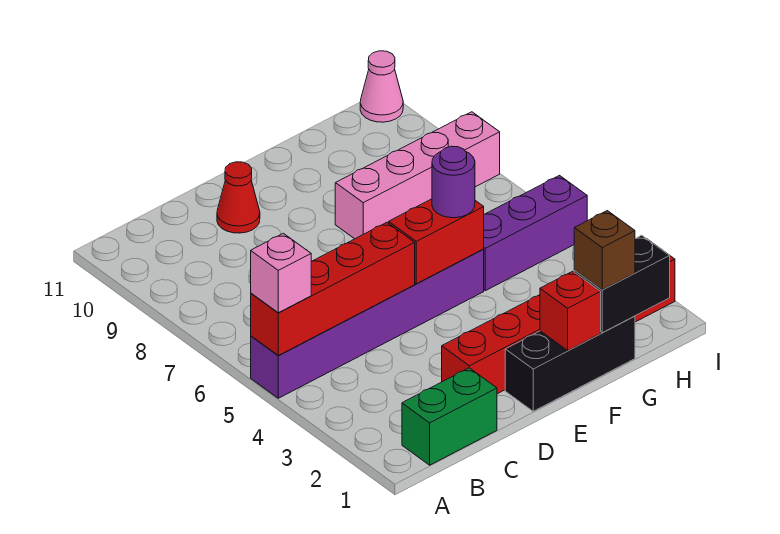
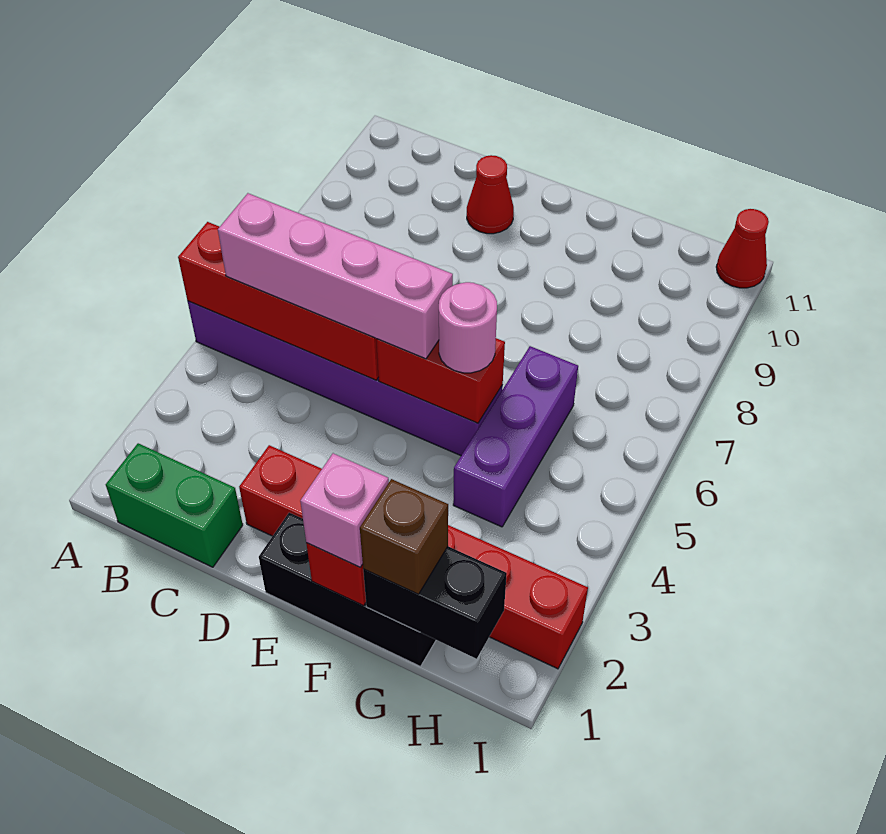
pink brick A5 level 3 -> pink brick F1 level 3
purple round brick F5 level 3 -> pink round brick F5 level 3
pink brick F8:I8 level 1 -> pink brick B5:E5 level 3
purple brick G5:I5 level 1 -> purple brick G4:G6 level 1
pink cone I11 level 1 -> red cone I11 level 1

